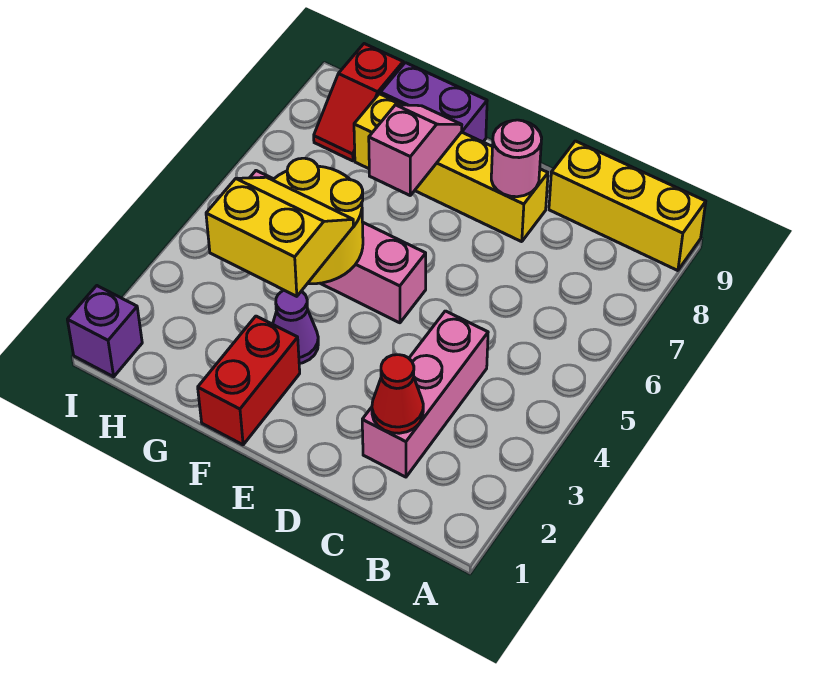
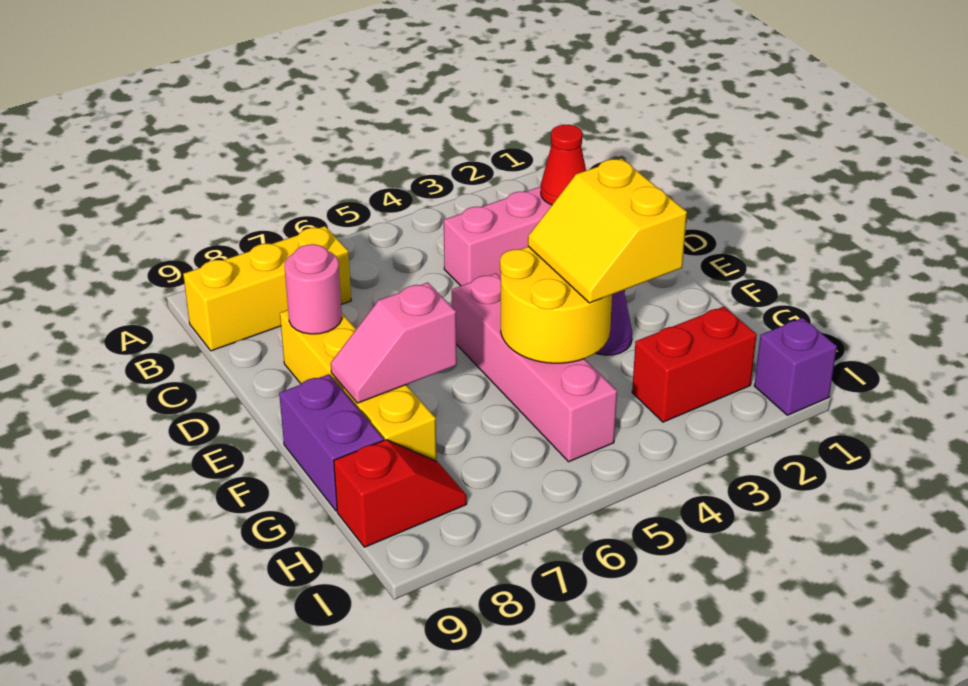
yellow brick A9:C9 level 1 -> yellow brick B7:B9 level 1
red brick F1:F2 level 1 -> red brick H2:H3 level 1

